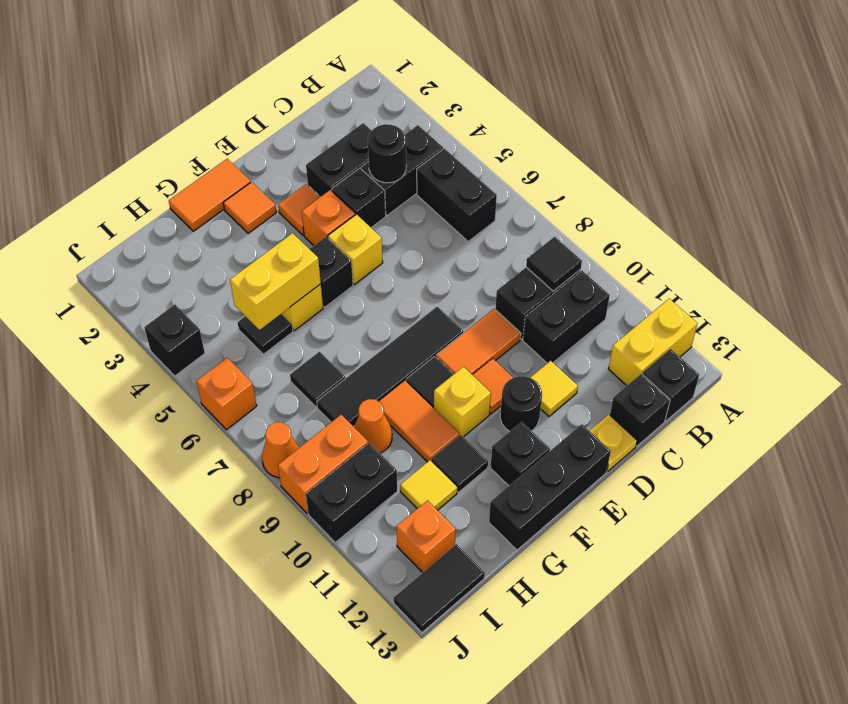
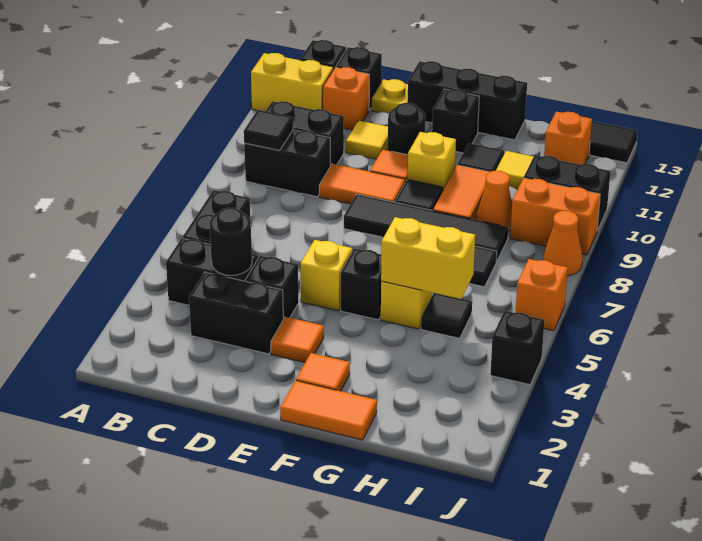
orange brick E4 level 1 -> orange brick C12 level 1

